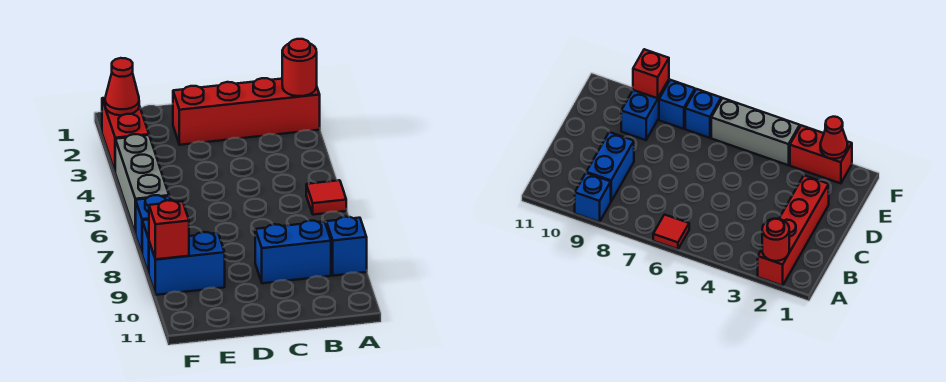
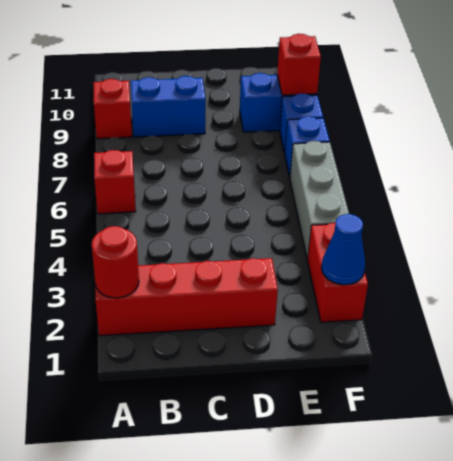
red tile A6 level 1 -> red brick A6 level 1
blue brick A9 level 1 -> red brick A9 level 1
red cone F2 level 2 -> blue cone F2 level 2

